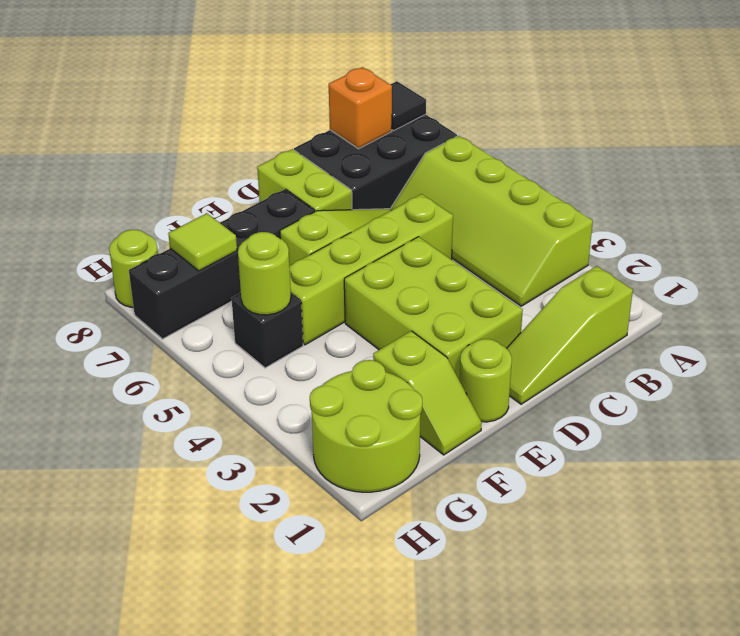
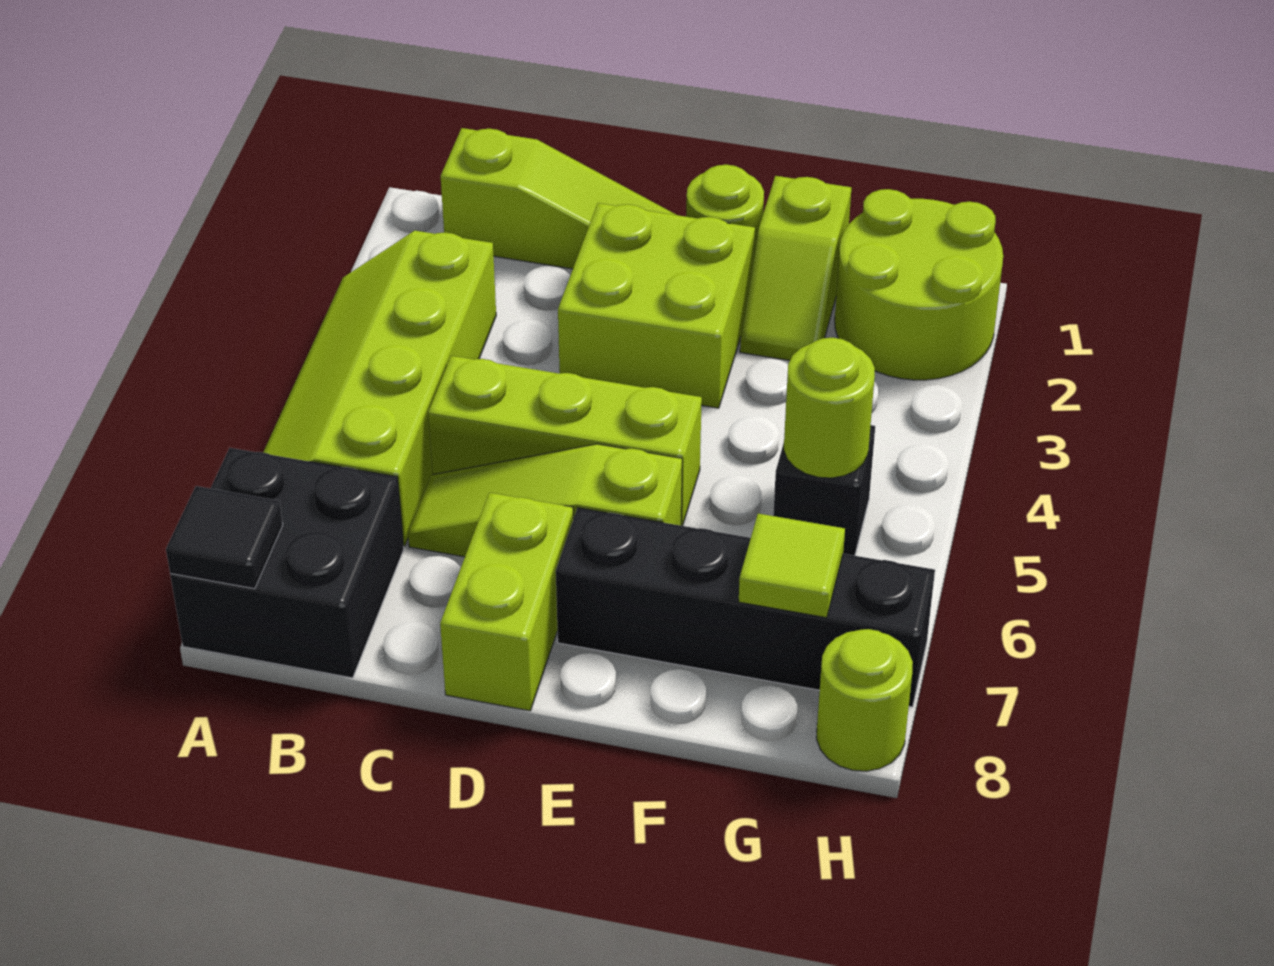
lime slope A3:B6 level 1 top A -> lime slope A3:B6 level 1 top B
black brick A7:C8 level 1 -> black brick A7:B8 level 1
orange brick B8 level 2 -> none
lime brick C5:F5 level 1 -> lime brick C5:E5 level 1
lime brick D2:E4 level 1 -> lime brick D2:E3 level 1
lime slope F1:F2 level 1 top 2 -> lime slope F1:F2 level 1 top 1

